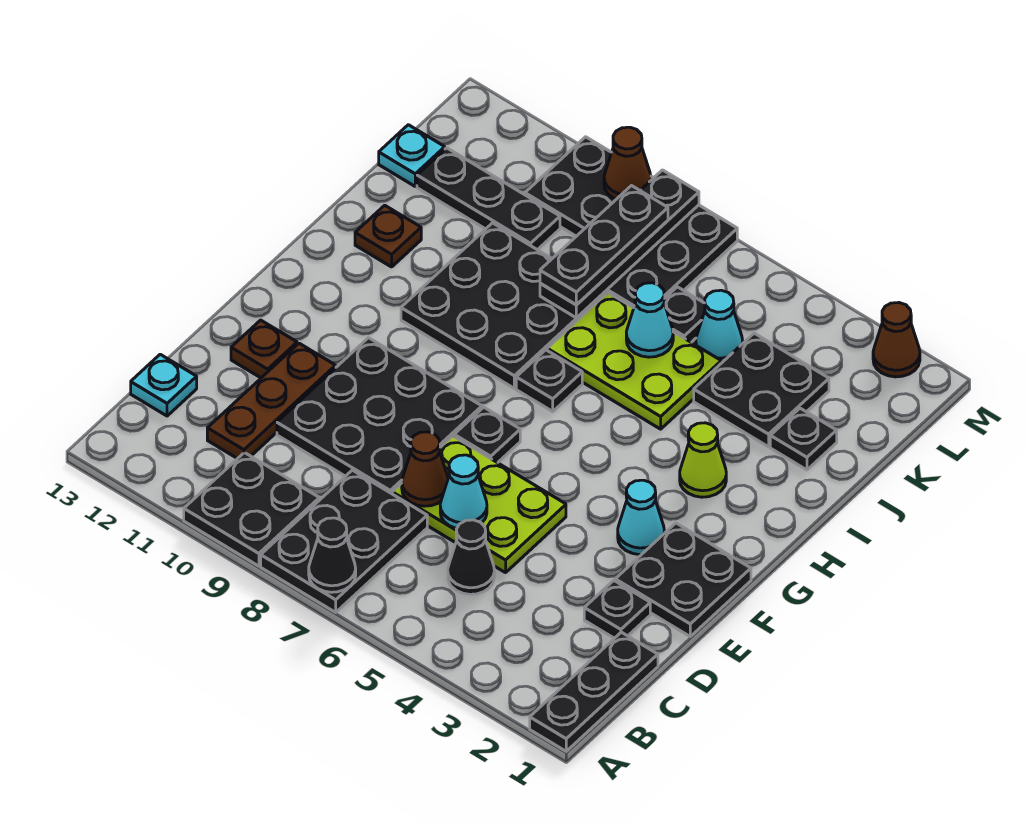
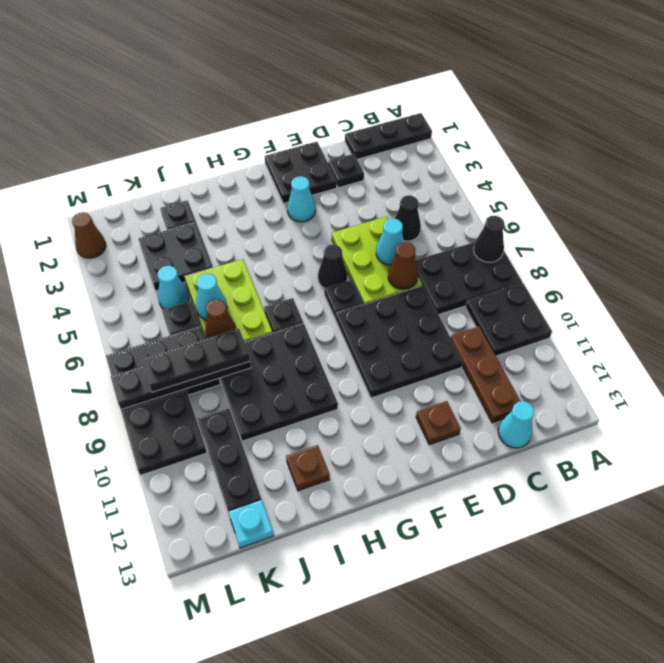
brown plate C11:E11 level 1 -> brown plate C10:C12 level 1
cyan plate C13 level 1 -> cyan cone C13 level 1
none -> black cone F6 level 1
lime cone H3 level 1 -> none
brown cone M9 level 2 -> brown cone J7 level 2

